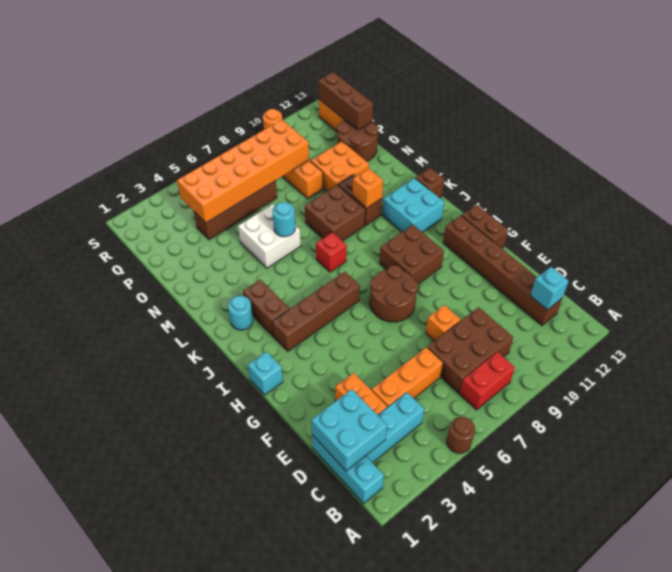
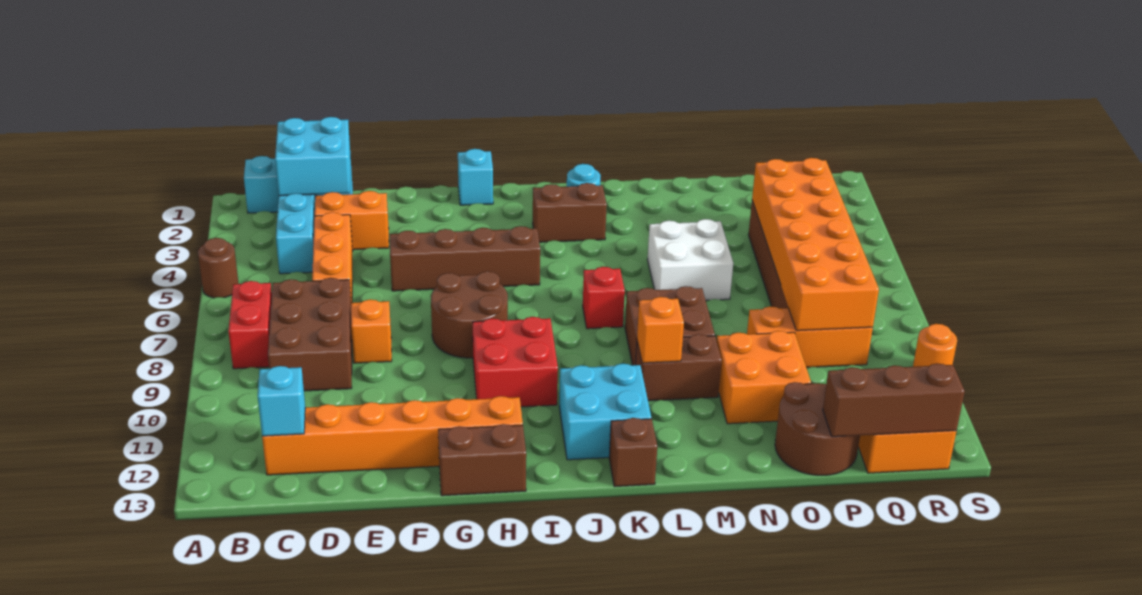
brown brick C12:H12 level 1 -> orange brick C12:H12 level 1
brown brick H9:I10 level 1 -> red brick H9:I10 level 1
brown brick I3:I6 level 1 -> brown brick F5:I5 level 1
cyan round brick M6 level 2 -> none

